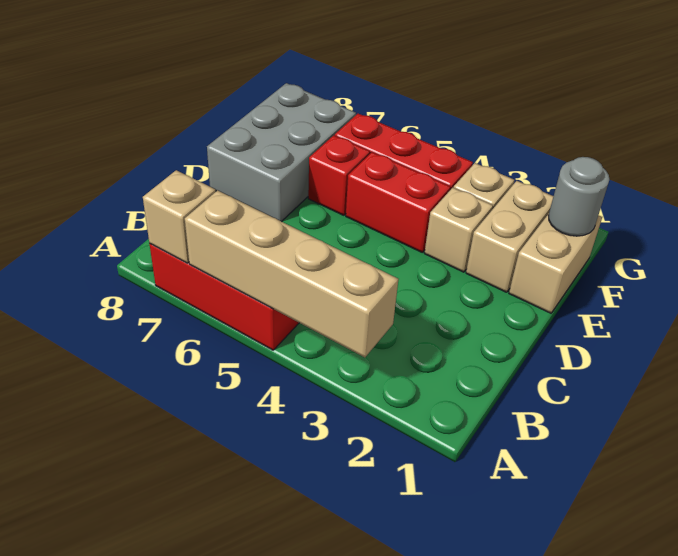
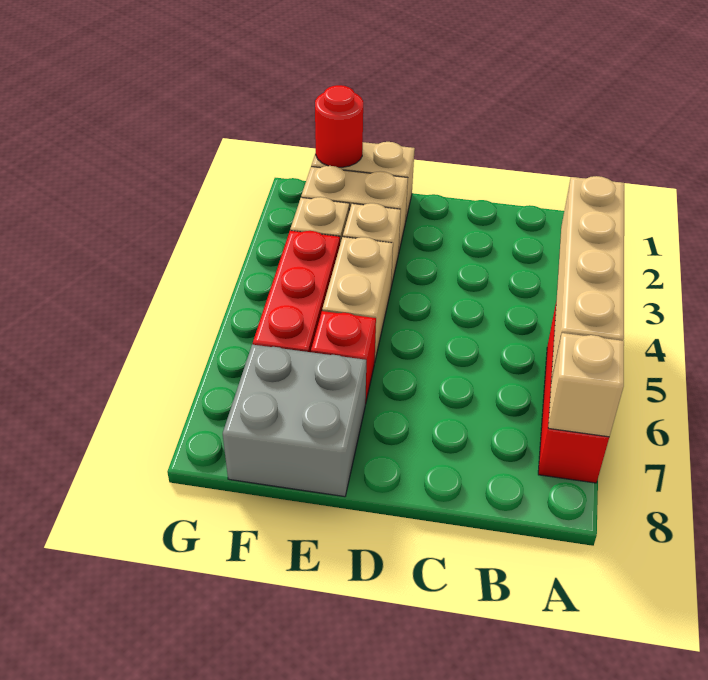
grey brick D7:F8 level 1 -> grey brick E7:F8 level 1
red brick E4:E5 level 1 -> tan brick E4:E5 level 1
grey round brick F1 level 2 -> red round brick F1 level 2

